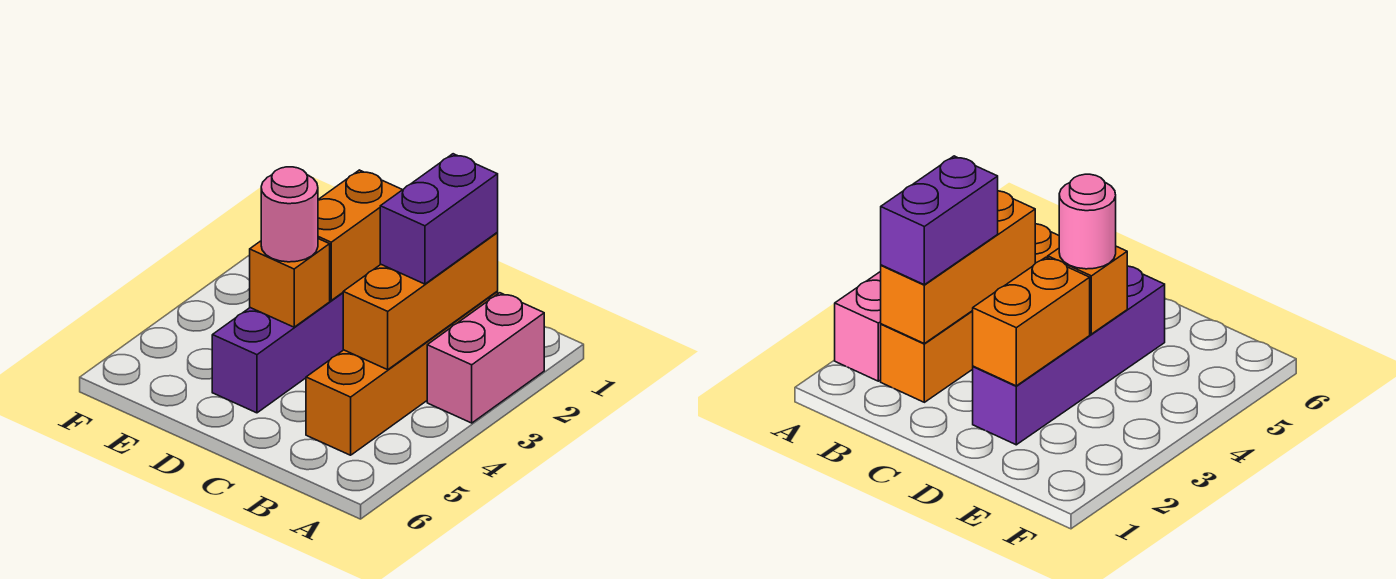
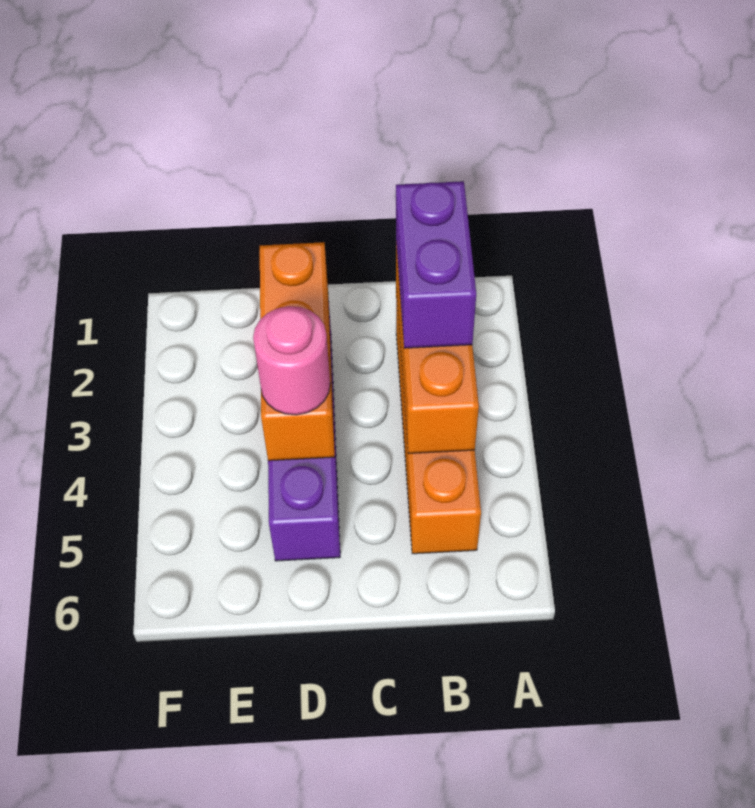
pink brick A2:A3 level 1 -> none

